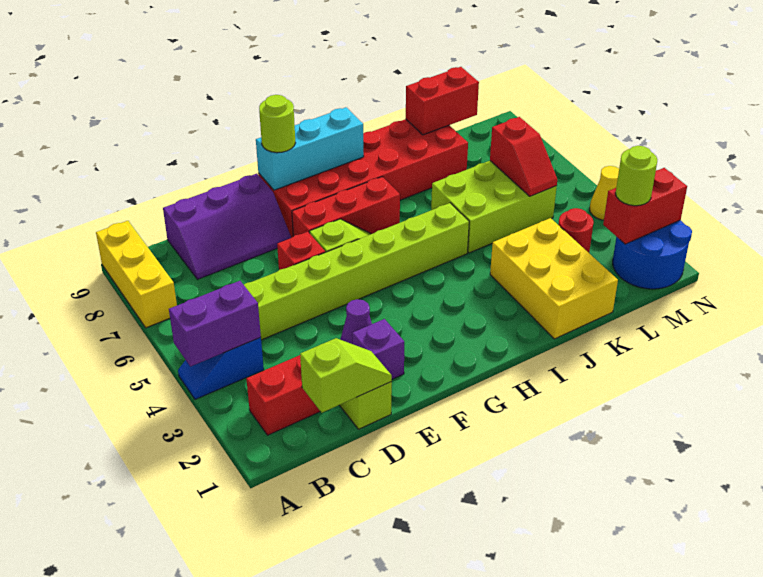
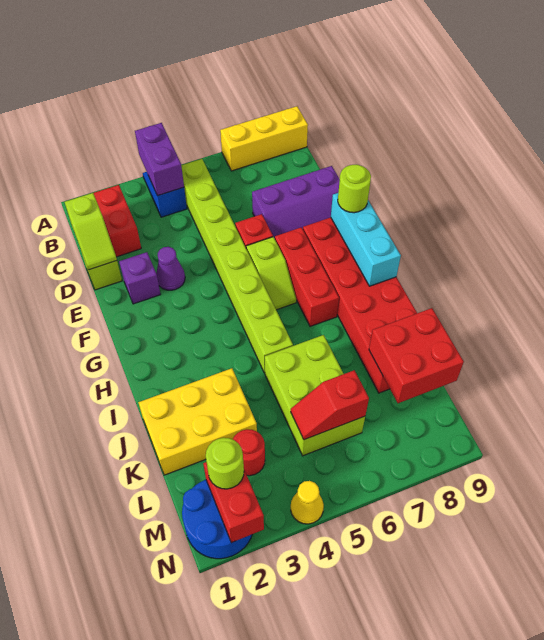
purple slope C8:E9 level 1 top 9 -> purple slope D7:E9 level 1 top D
red brick K9:L9 level 2 -> red brick K8:L9 level 2

